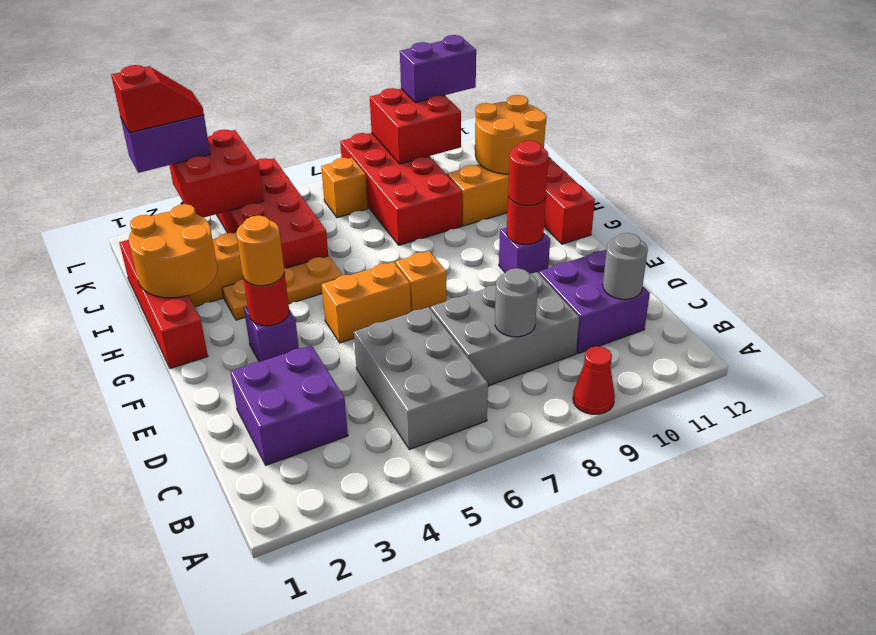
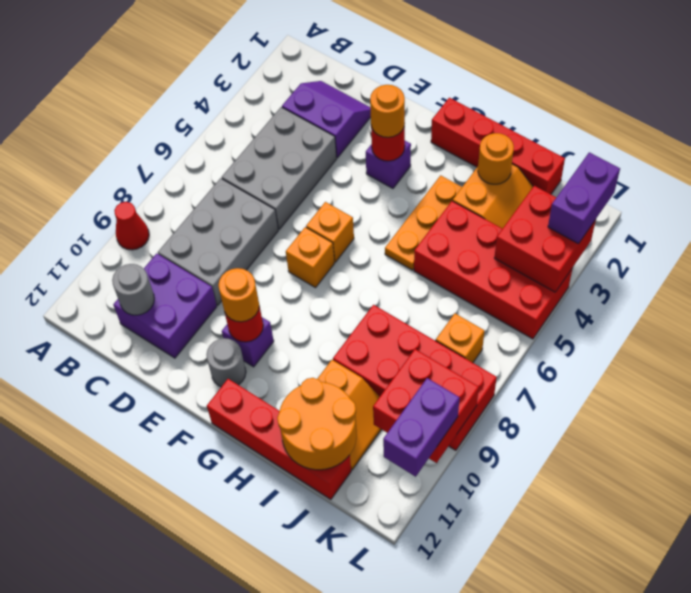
grey brick B5:D6 level 1 -> grey brick C4:D6 level 1
purple brick C2:D3 level 1 -> purple slope C2:D3 level 1 top 3
grey round brick C8 level 2 -> grey round brick F11 level 1
orange brick F5:F6 level 1 -> orange brick F6 level 1
red round brick F10 level 3 -> orange round brick F10 level 3
orange round brick H1:I2 level 2 -> orange round brick I2 level 2
red slope L2:L3 level 4 top 2 -> none

